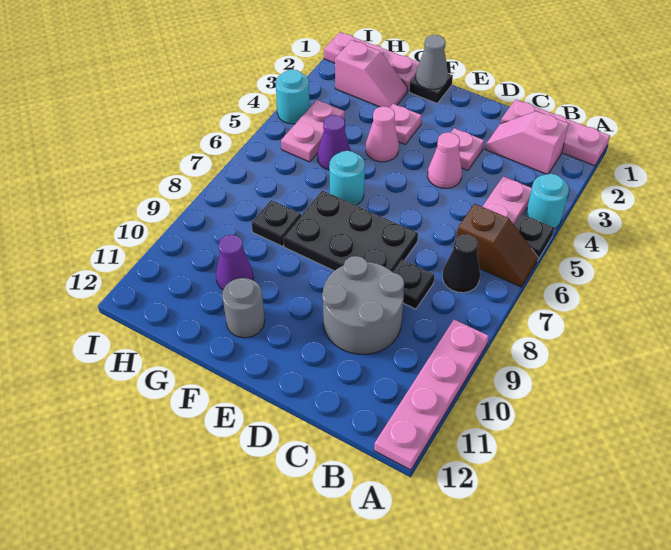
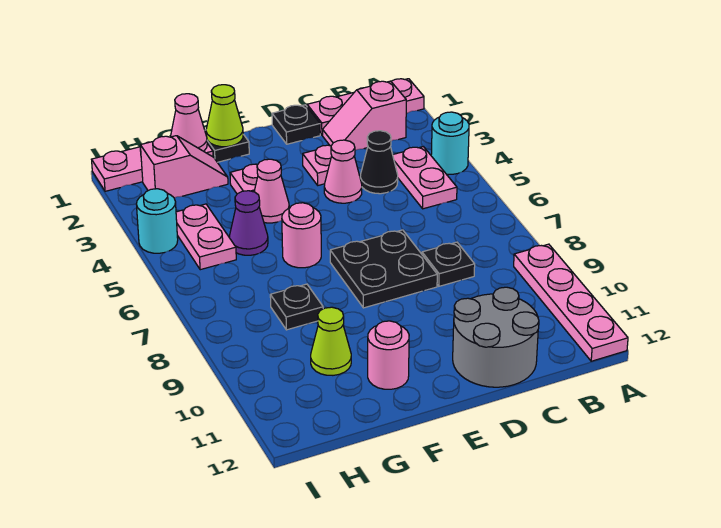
black plate A5 level 1 -> black plate D1 level 1
brown slope A6:B6 level 1 top B -> none
black cone B7 level 1 -> black cone C4 level 1
grey round brick C9:D10 level 1 -> grey round brick C11:D12 level 1
black plate D7:F8 level 1 -> black plate D7:E8 level 1
grey cone F1 level 2 -> lime cone F1 level 2
cyan round brick F6 level 1 -> pink round brick F6 level 1
grey round brick F11 level 1 -> pink round brick F11 level 1
none -> pink cone G1 level 2
purple cone G10 level 1 -> lime cone G10 level 1

